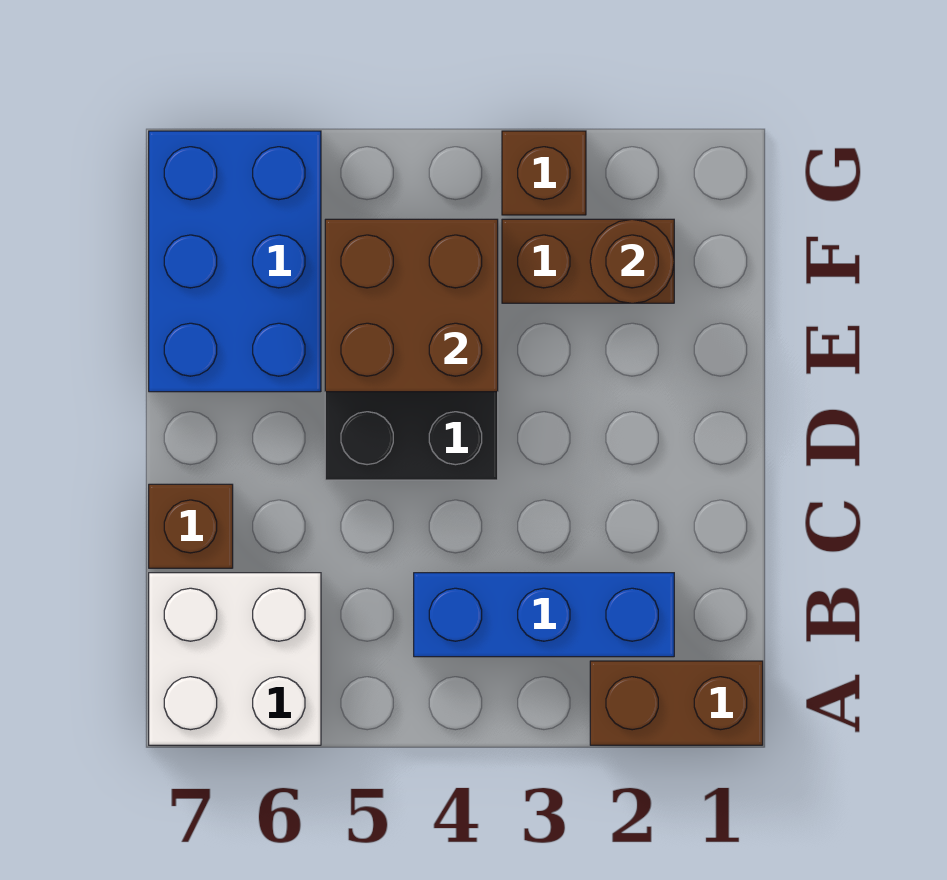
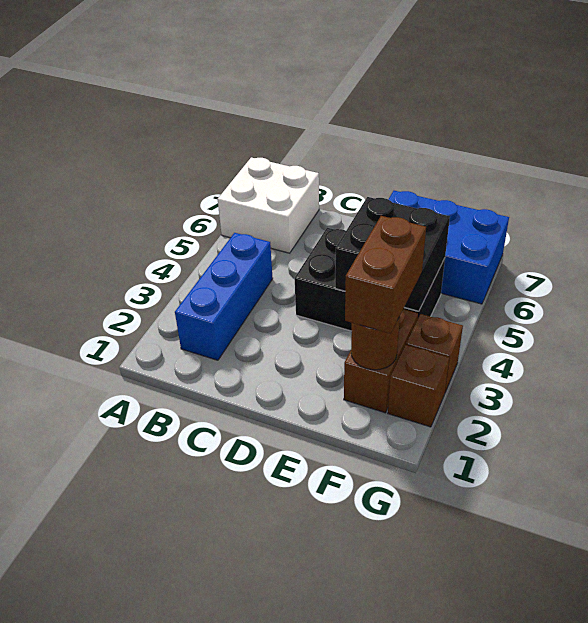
brown brick A1:A2 level 1 -> brown brick F2:F3 level 3
brown brick C7 level 1 -> brown brick G2 level 1
brown brick E4:F5 level 2 -> black brick E4:F5 level 2

